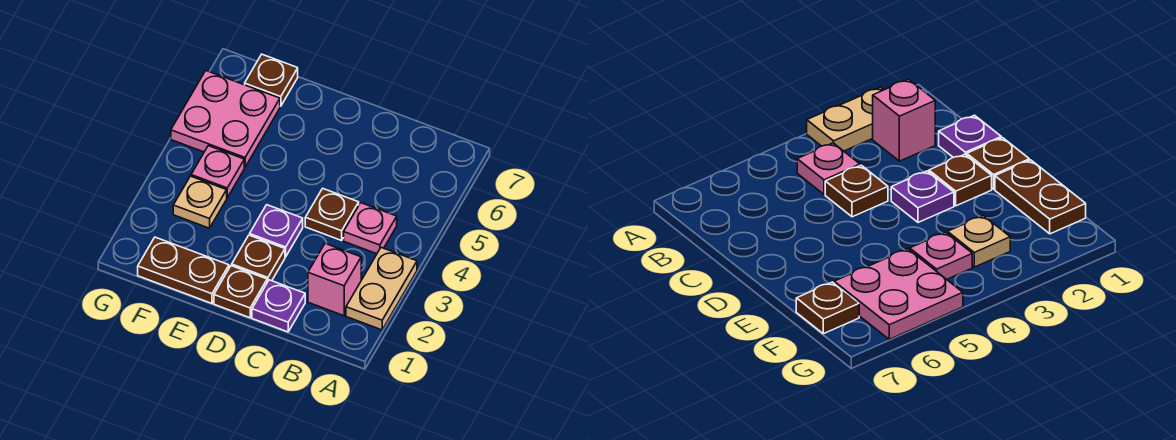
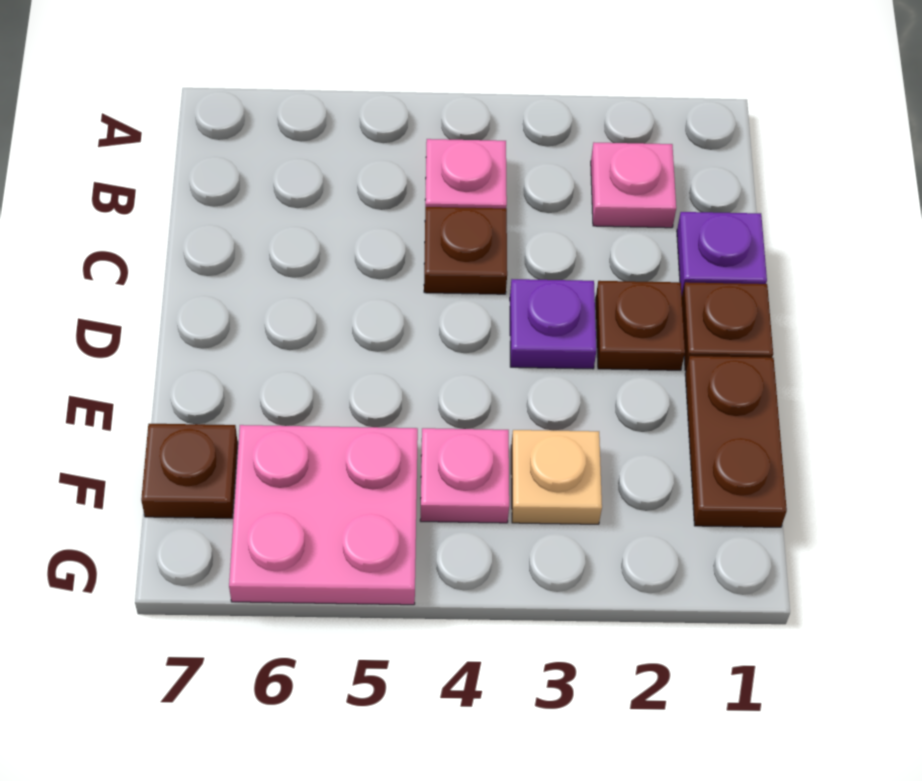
tan plate A2:A3 level 1 -> none
pink brick B2 level 1 -> pink plate B2 level 1

